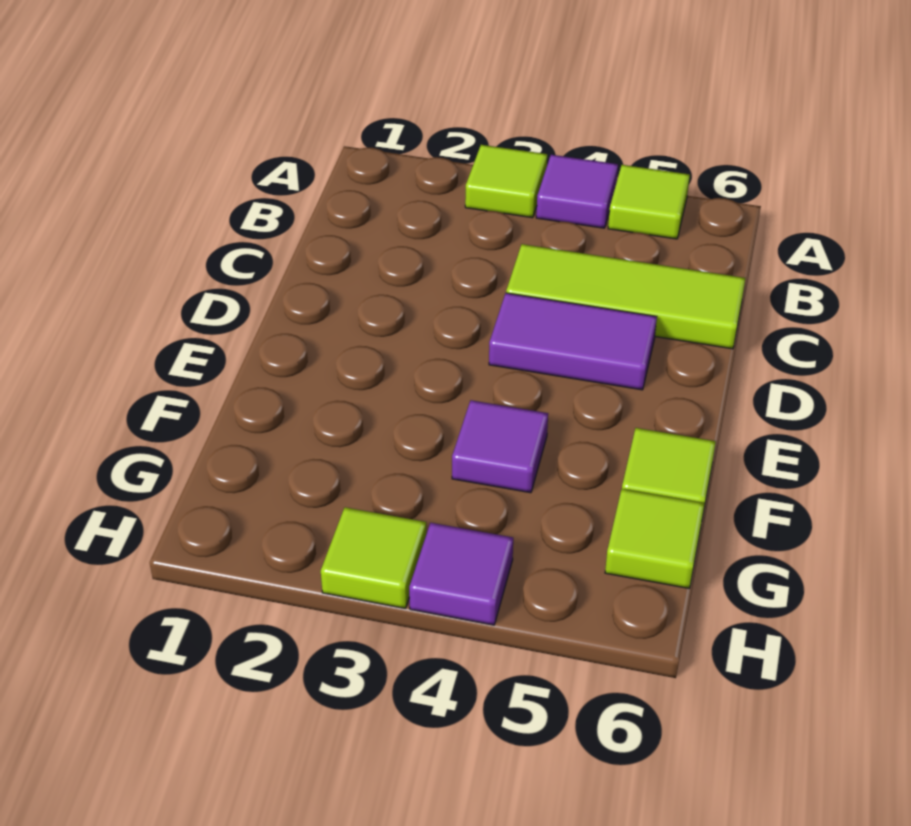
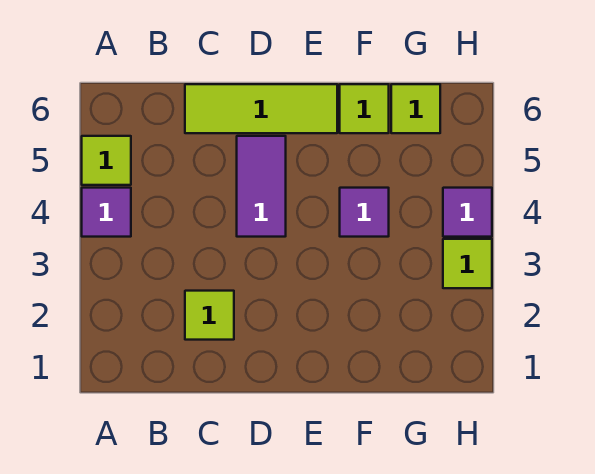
lime tile A3 level 1 -> lime tile C2 level 1
lime tile C4:C6 level 1 -> lime tile C6:E6 level 1

